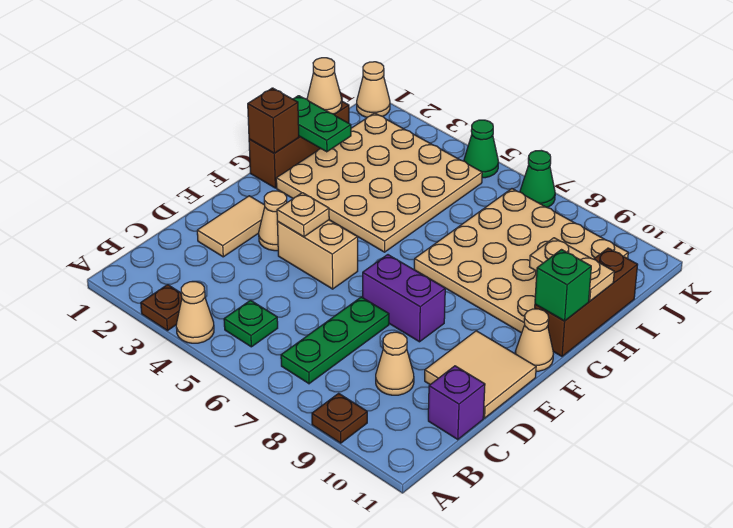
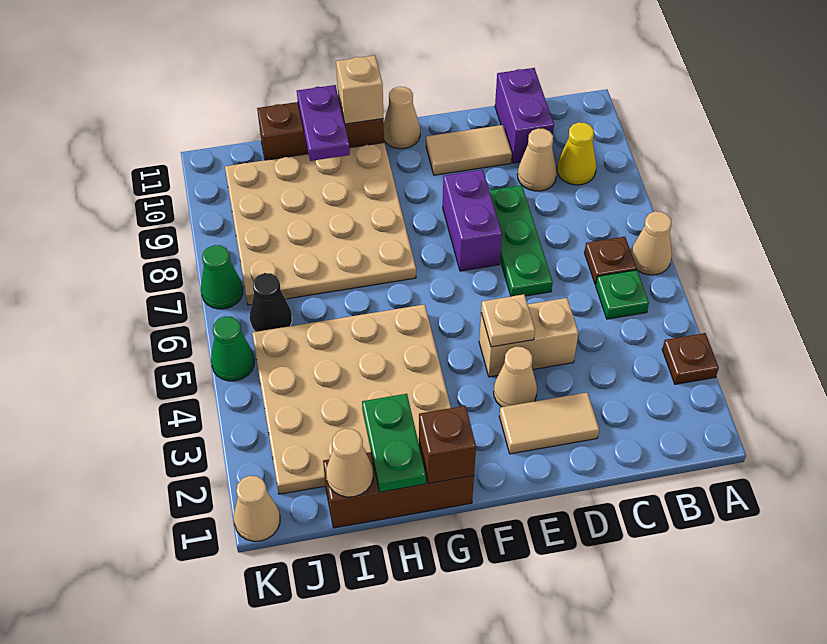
tan cone A4 level 1 -> tan cone A6 level 1
brown plate A9 level 1 -> brown plate B6 level 1
green plate B7:D7 level 1 -> green plate D6:D8 level 1
none -> yellow cone B9 level 1
purple brick C11 level 1 -> purple brick C10:C11 level 1
tan tile D10:E11 level 1 -> tan tile D10:E10 level 1
tan brick E4:E5 level 1 -> tan brick D4:E4 level 1
green brick G11 level 2 -> tan brick G11 level 2
tan plate H10:H11 level 2 -> purple plate H10:H11 level 2
none -> black cone J6 level 1

